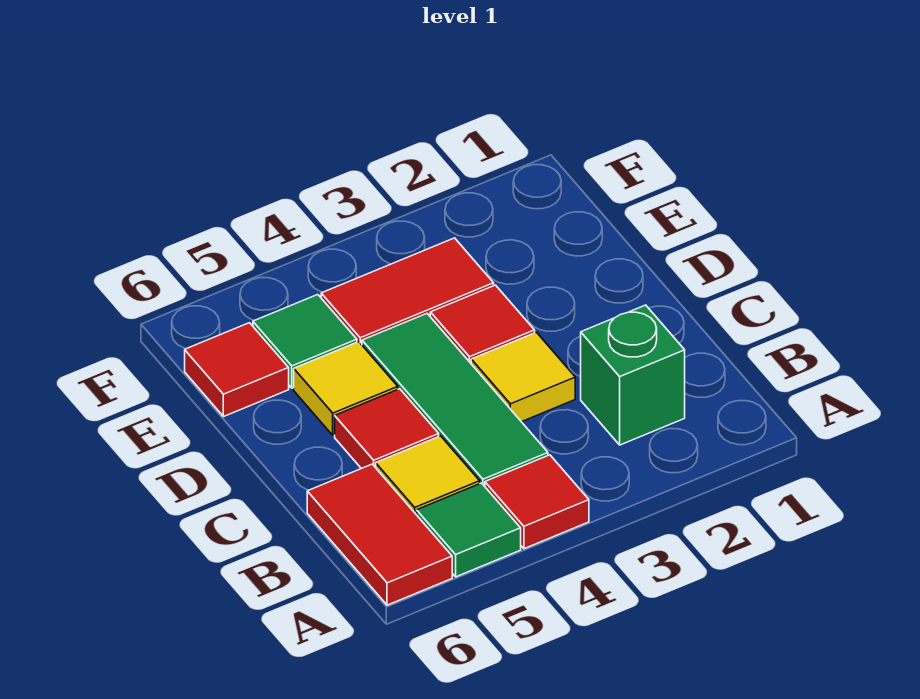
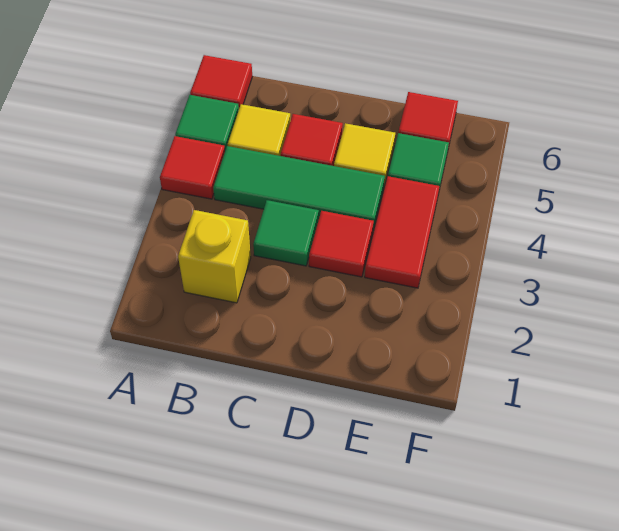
red tile A6:B6 level 1 -> red tile A6 level 1
green brick B2 level 1 -> yellow brick B2 level 1
yellow tile C3 level 1 -> green tile C3 level 1

